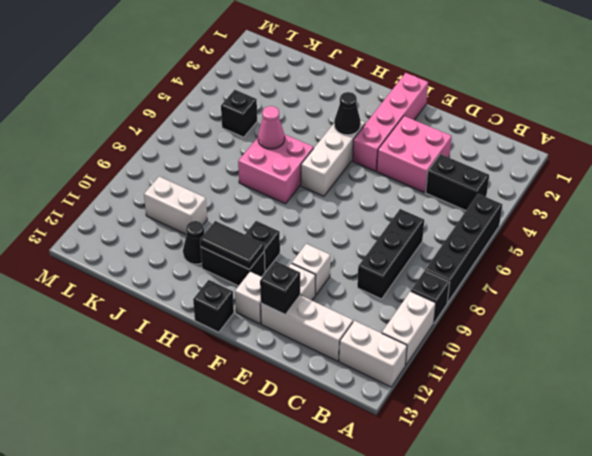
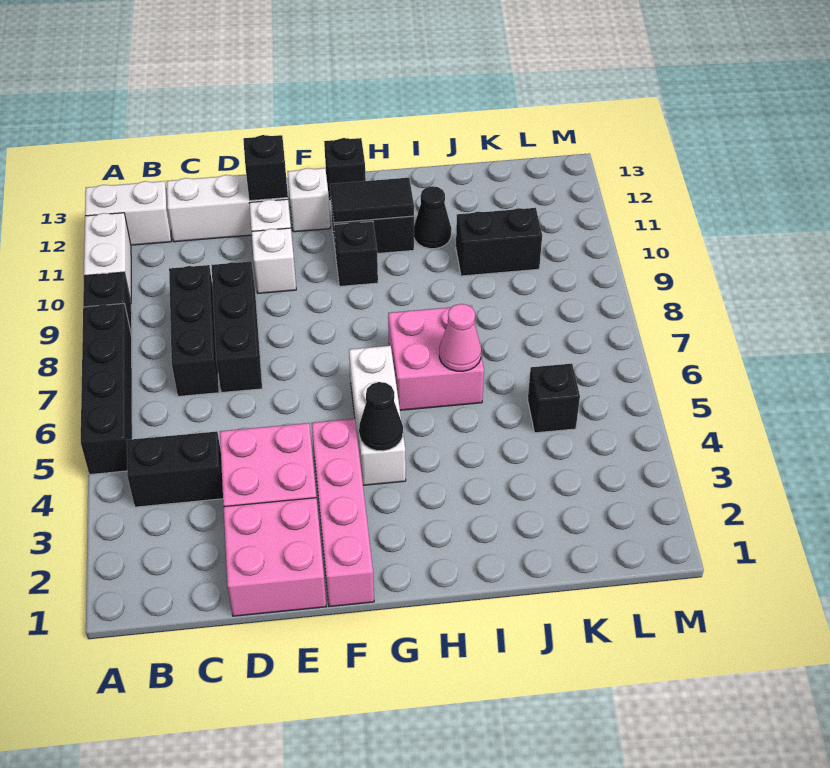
none -> pink brick D1:E2 level 1
none -> black brick D7:D9 level 1
white brick J10:K10 level 1 -> black brick J10:K10 level 1

